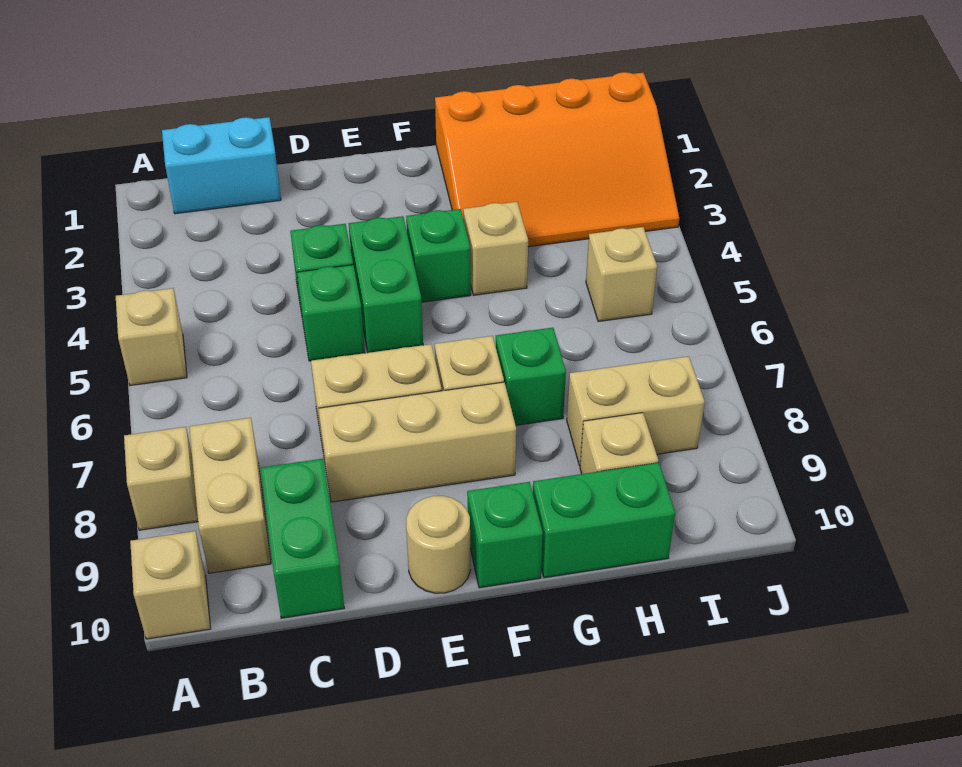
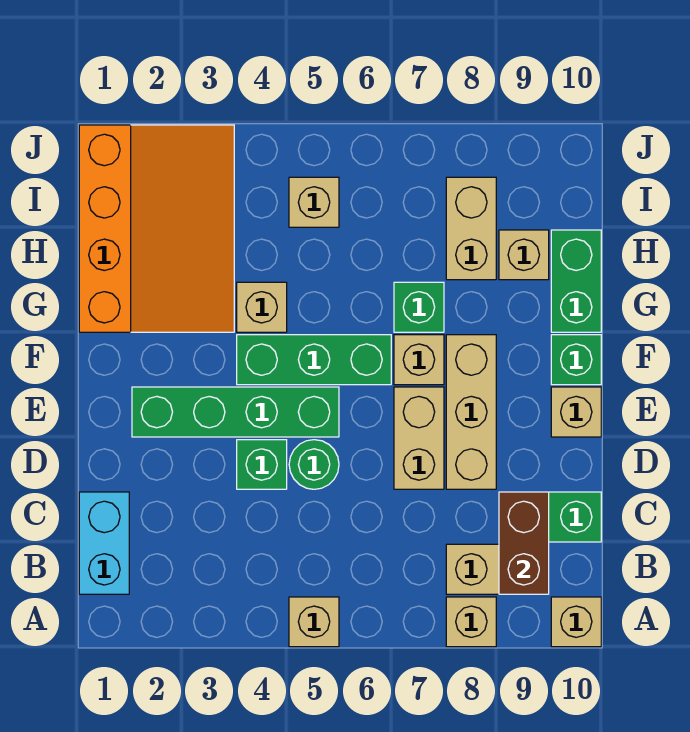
none -> brown brick B9:C9 level 2
green brick D5 level 1 -> green round brick D5 level 1
green brick E4:E5 level 1 -> green brick E2:E5 level 1
tan round brick E10 level 1 -> tan brick E10 level 1
green brick F4 level 1 -> green brick F4:F6 level 1

